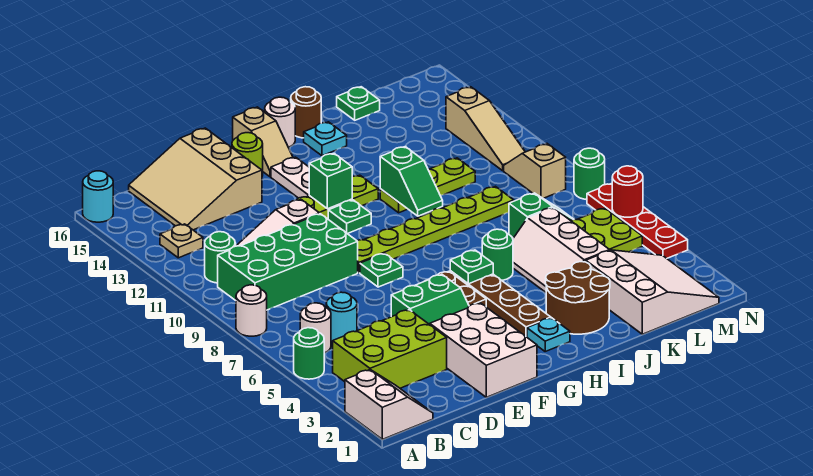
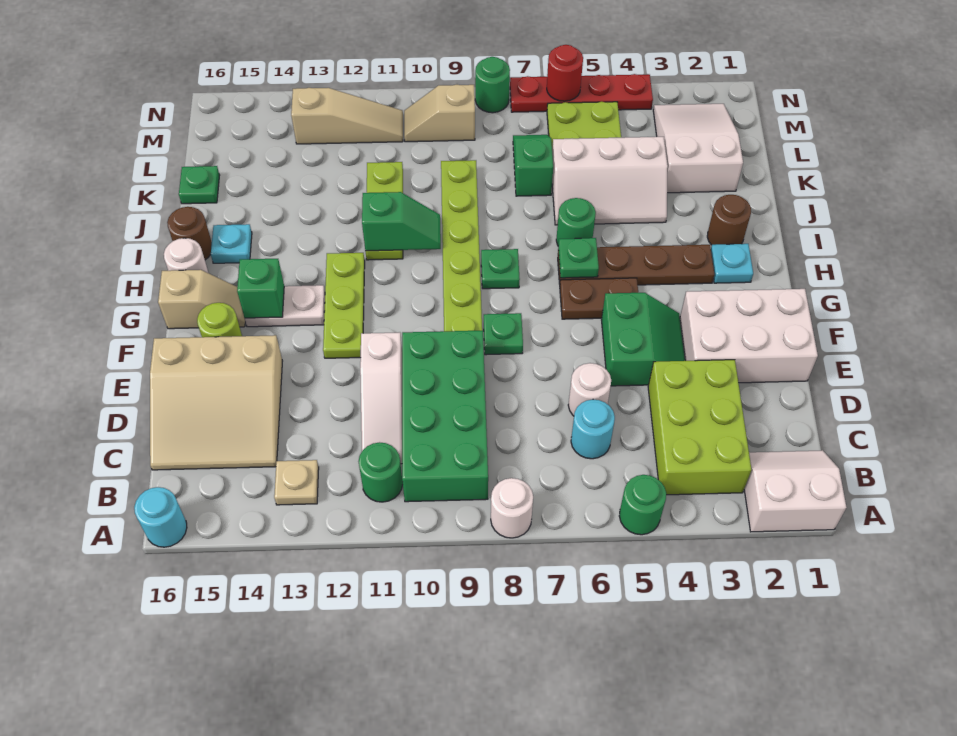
white round brick B6 level 1 -> white round brick D6 level 1
green plate G11 level 1 -> green plate H8 level 1
green brick G12 level 2 -> green brick G14 level 2
brown round brick I2:J3 level 1 -> brown round brick I2 level 1
white slope K1:M3 level 1 top K -> white slope K2:M3 level 1 top K

